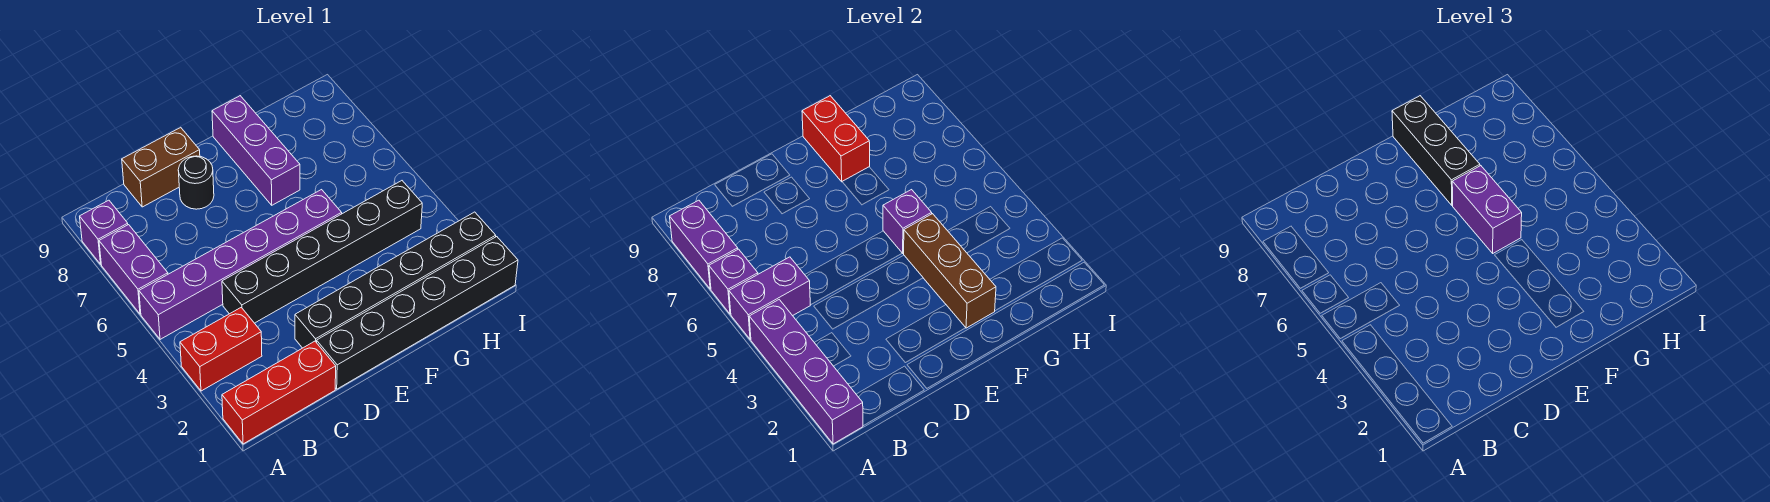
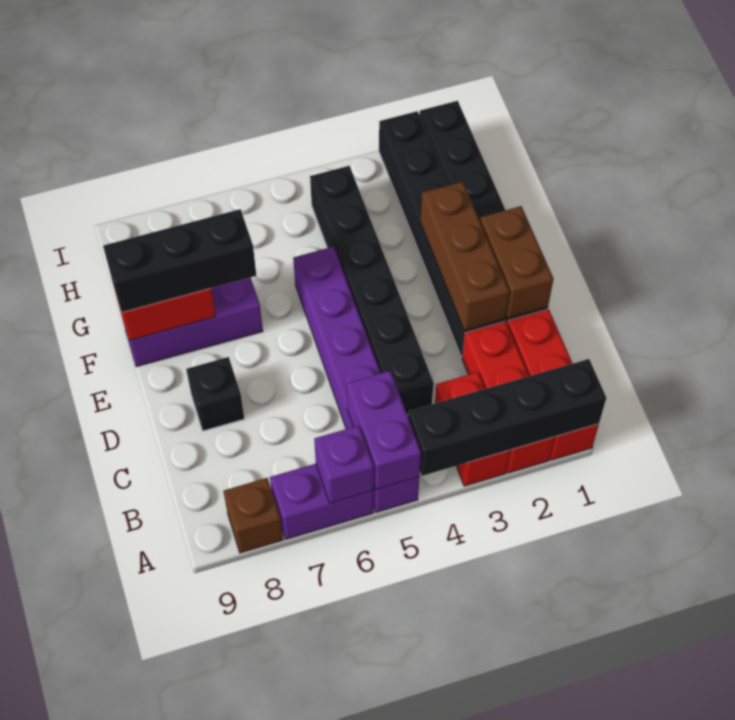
purple brick A1:A4 level 2 -> black brick A1:A4 level 2
none -> red brick A2:C2 level 1
purple brick A7:A8 level 2 -> none
purple brick A8 level 1 -> brown brick A8 level 1
brown brick C9:D9 level 1 -> brown brick D1:E1 level 2
black round brick D8 level 1 -> black brick D8 level 1
brown brick F2:F4 level 2 -> brown brick D2:F2 level 2
purple brick F5 level 2 -> none
purple brick F5:F6 level 3 -> none

